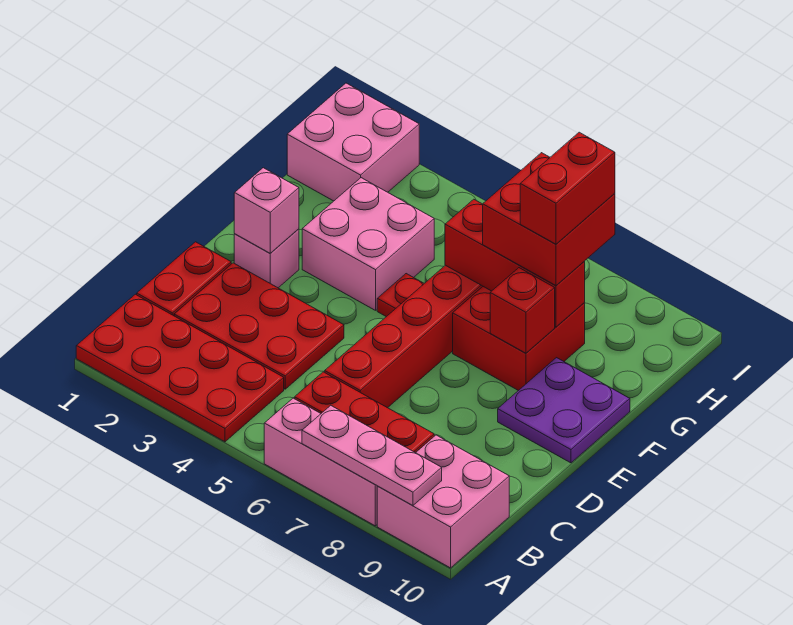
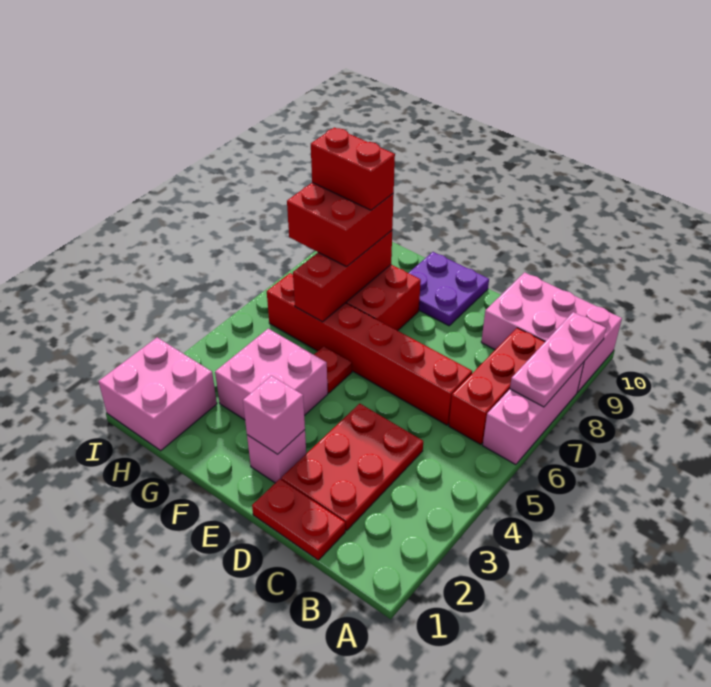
red plate A1:B4 level 1 -> none
pink brick A9:B10 level 1 -> pink brick A9:C10 level 1
red brick F8 level 2 -> none

